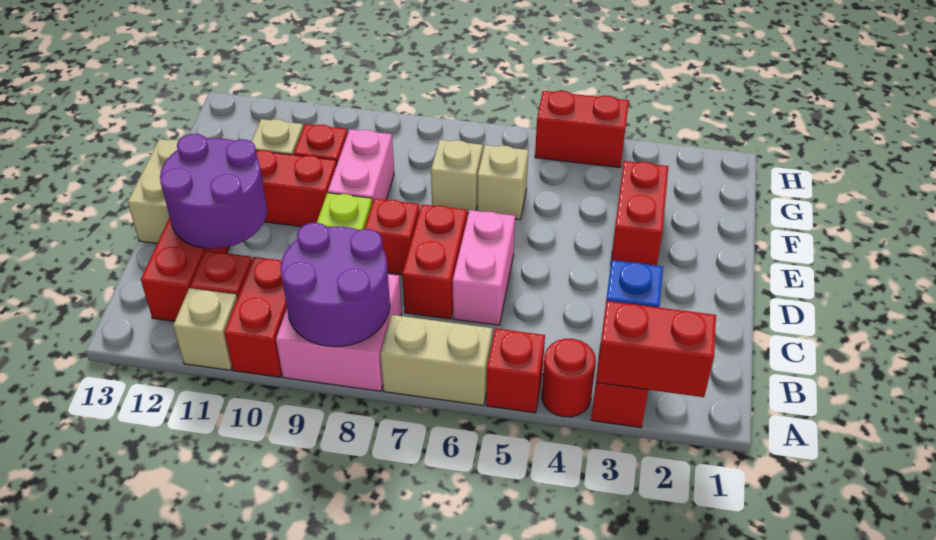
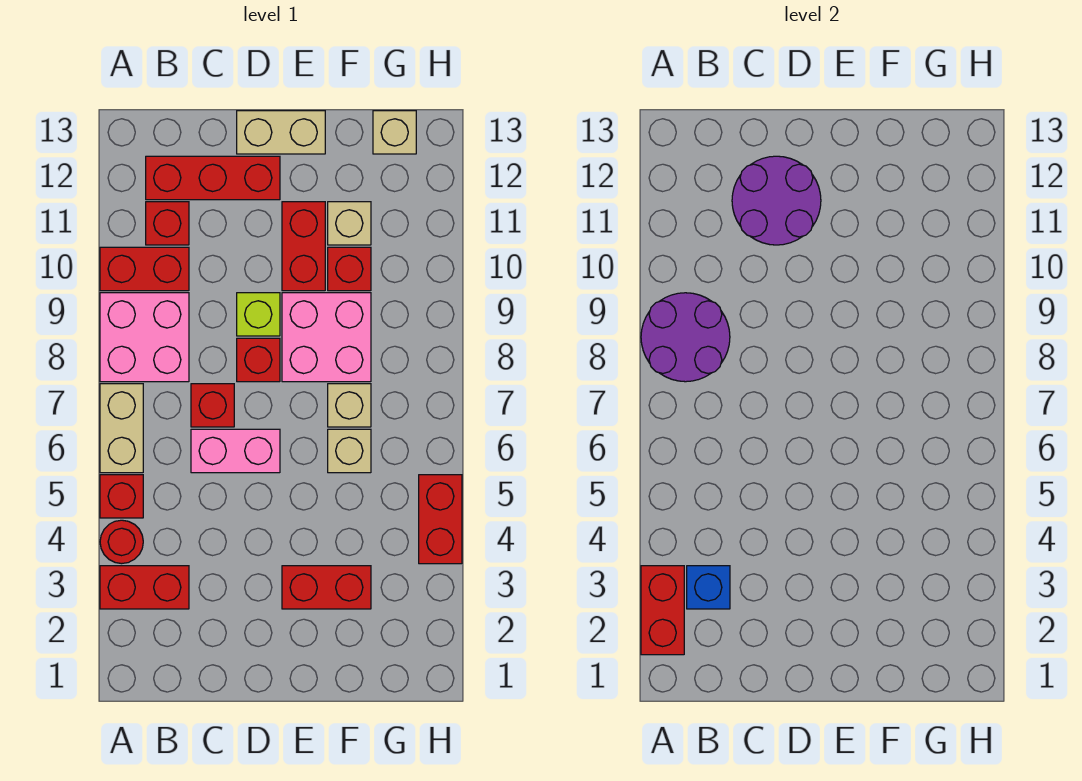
tan brick A11 level 1 -> tan brick G13 level 1
red brick C7:D7 level 1 -> red brick C7 level 1
pink brick E9:F9 level 1 -> pink brick E8:F9 level 1

